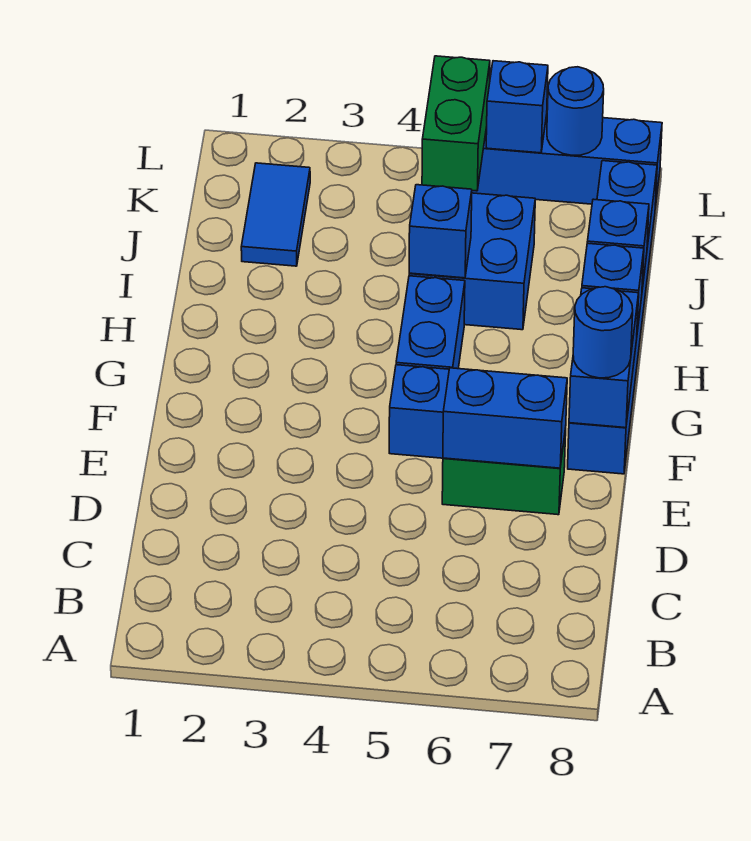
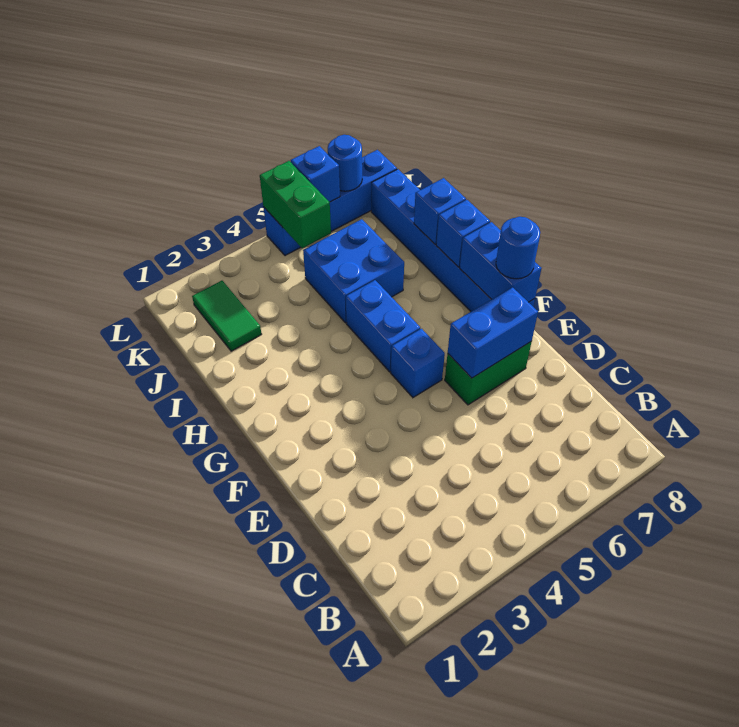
blue brick I5 level 2 -> none
blue tile J2:K2 level 1 -> green tile J2:K2 level 1

